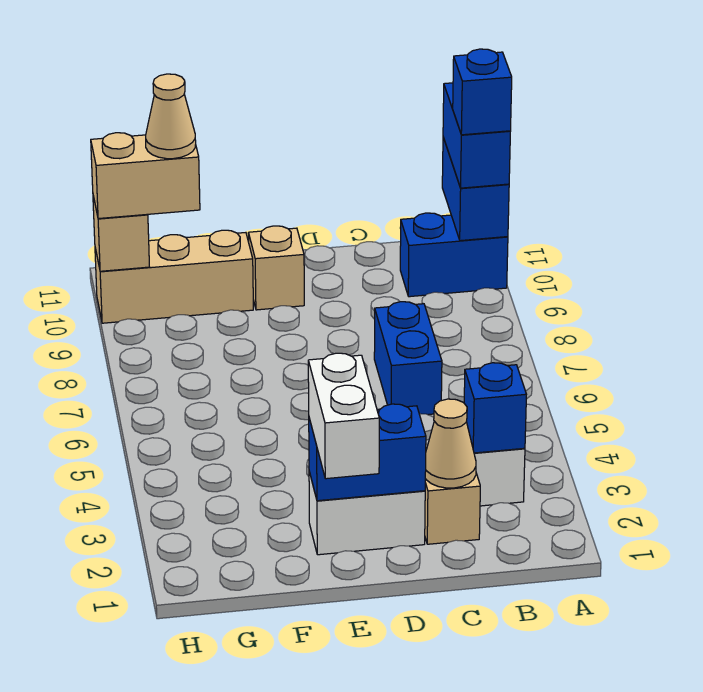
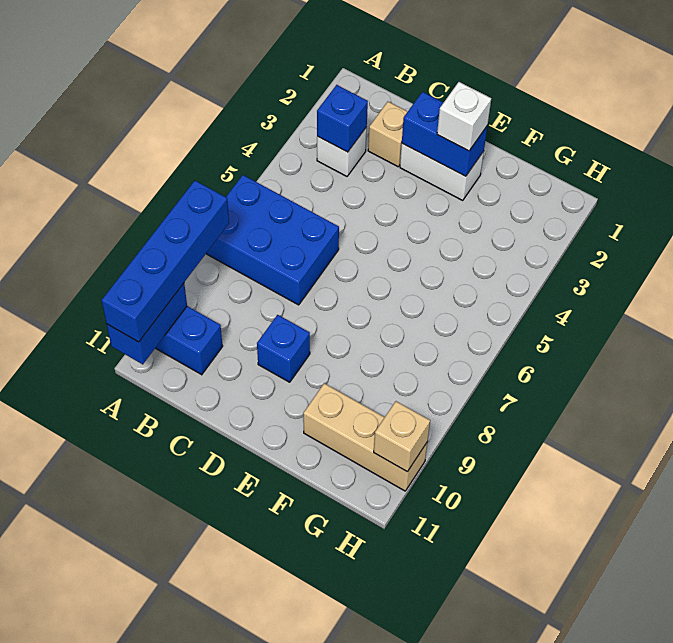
blue brick A10:A11 level 3 -> blue brick A8:A11 level 3
blue brick A10 level 4 -> blue brick D9 level 1
tan cone C2 level 2 -> none
blue brick C6:C7 level 1 -> blue brick A6:C7 level 1
white brick E1:E2 level 3 -> white brick E2 level 3
tan brick E10 level 1 -> none
tan brick G10:H10 level 3 -> none
tan cone G10 level 4 -> none

